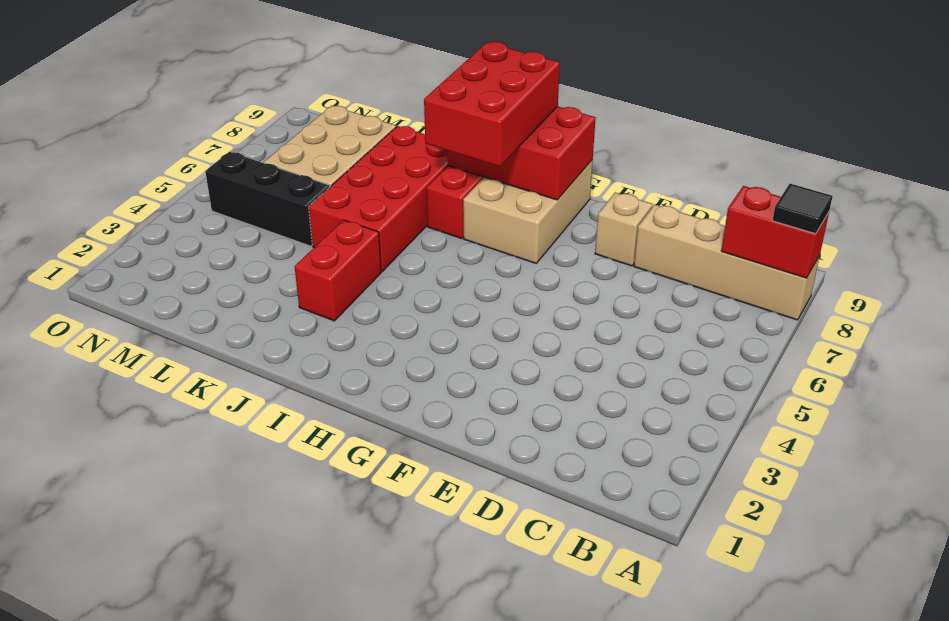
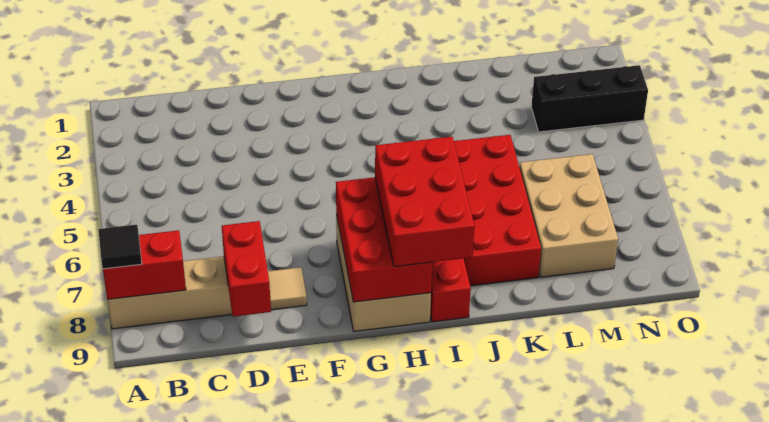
tan brick E8 level 1 -> tan tile E8 level 1
red brick G8:I9 level 2 -> red brick G7:H9 level 2
red brick J3:J4 level 1 -> red brick D8:D9 level 2
black brick L5:N5 level 1 -> black brick M3:O3 level 1

